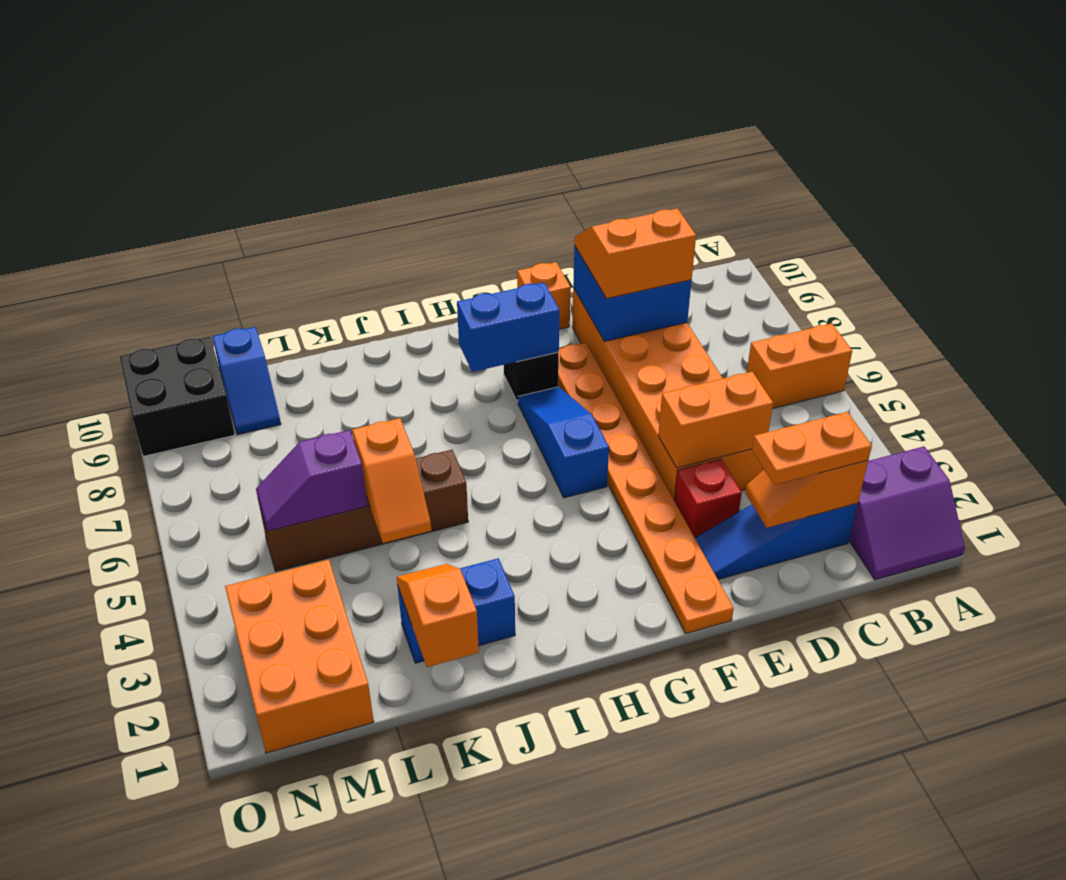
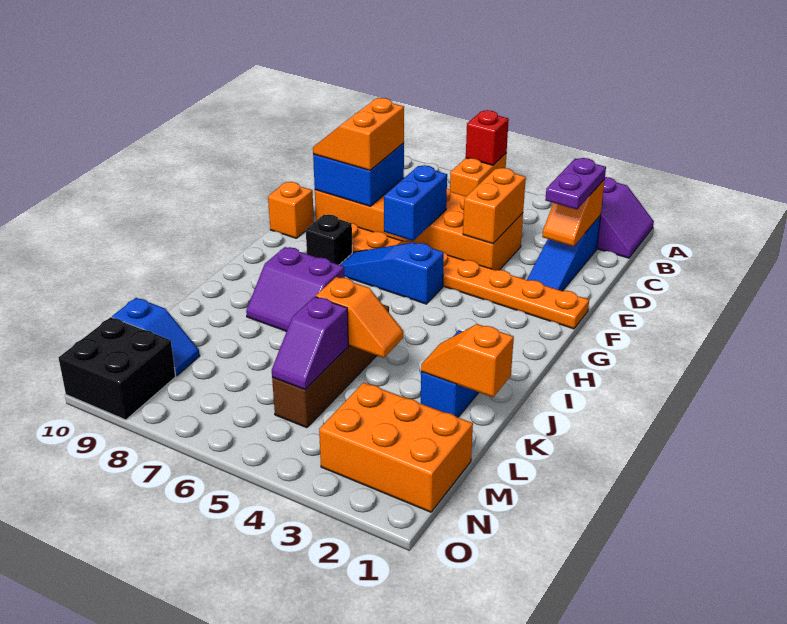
orange plate C2:D2 level 3 -> purple plate C2:D2 level 3
red brick E3 level 1 -> red brick A6 level 2
blue brick G8:H8 level 2 -> blue brick E6:F6 level 2
none -> purple slope I7:J8 level 1 top I

